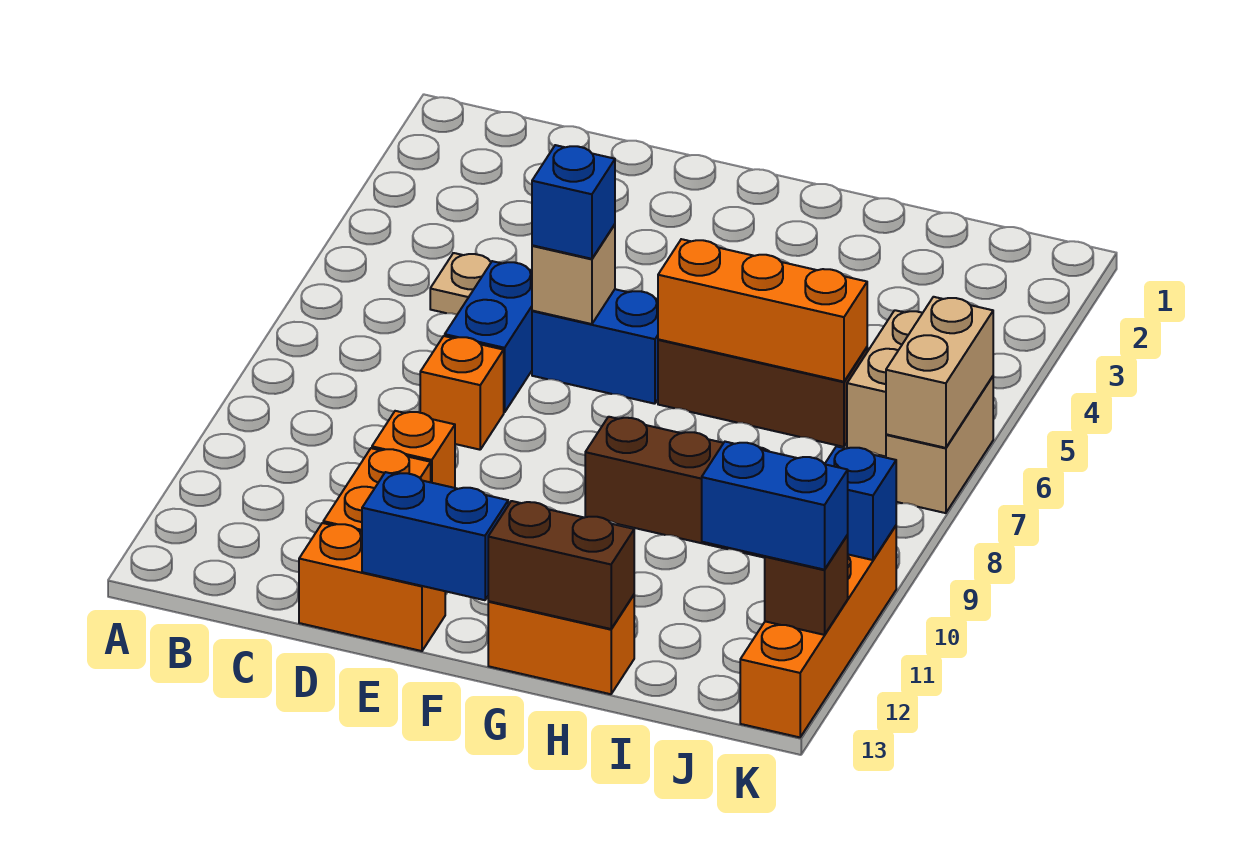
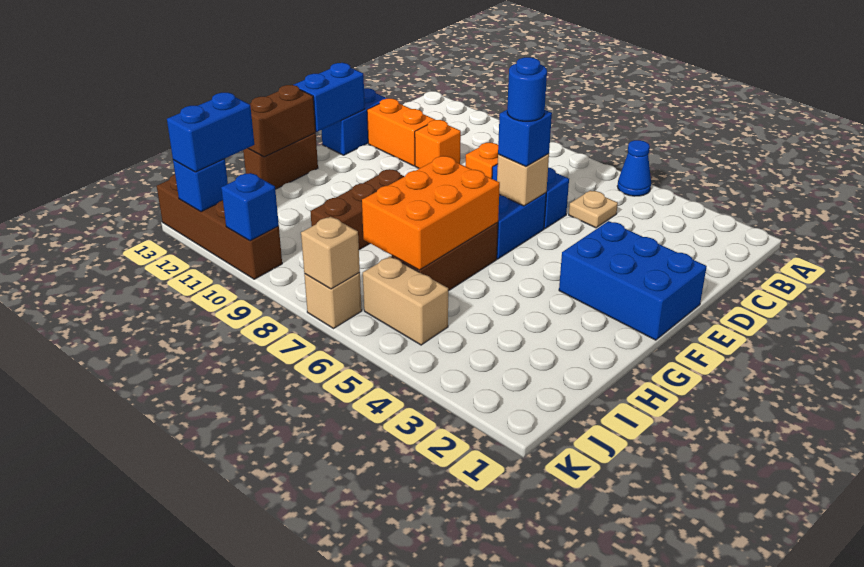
none -> blue cone A5 level 1
orange brick D13:E13 level 1 -> blue brick D13:E13 level 1
none -> blue brick E1:F3 level 1
none -> blue round brick E6 level 4
orange brick G6:I6 level 2 -> orange brick G6:I7 level 2
orange brick G13:H13 level 1 -> brown brick G13:H13 level 1
tan brick K6:K7 level 1 -> tan brick K7 level 1
tan brick K6:K7 level 2 -> tan brick K7 level 2
orange brick K10:K13 level 1 -> brown brick K10:K13 level 1
brown brick K12 level 2 -> blue brick K12 level 2

